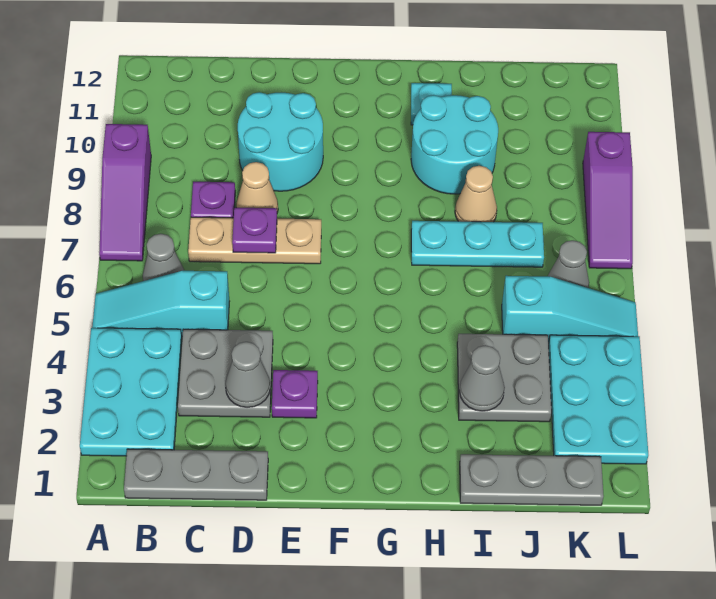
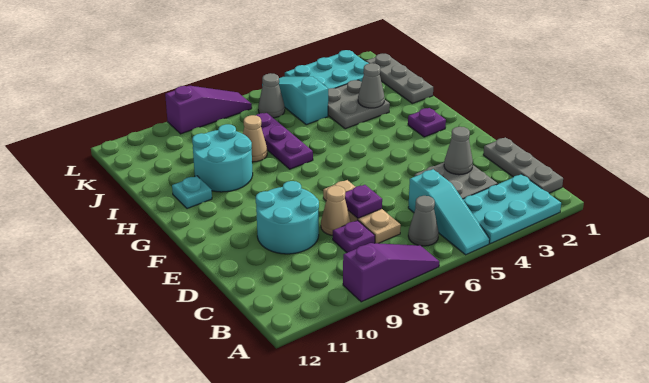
purple plate E3 level 1 -> purple plate G2 level 1
cyan plate H7:J7 level 1 -> purple plate H7:J7 level 1

